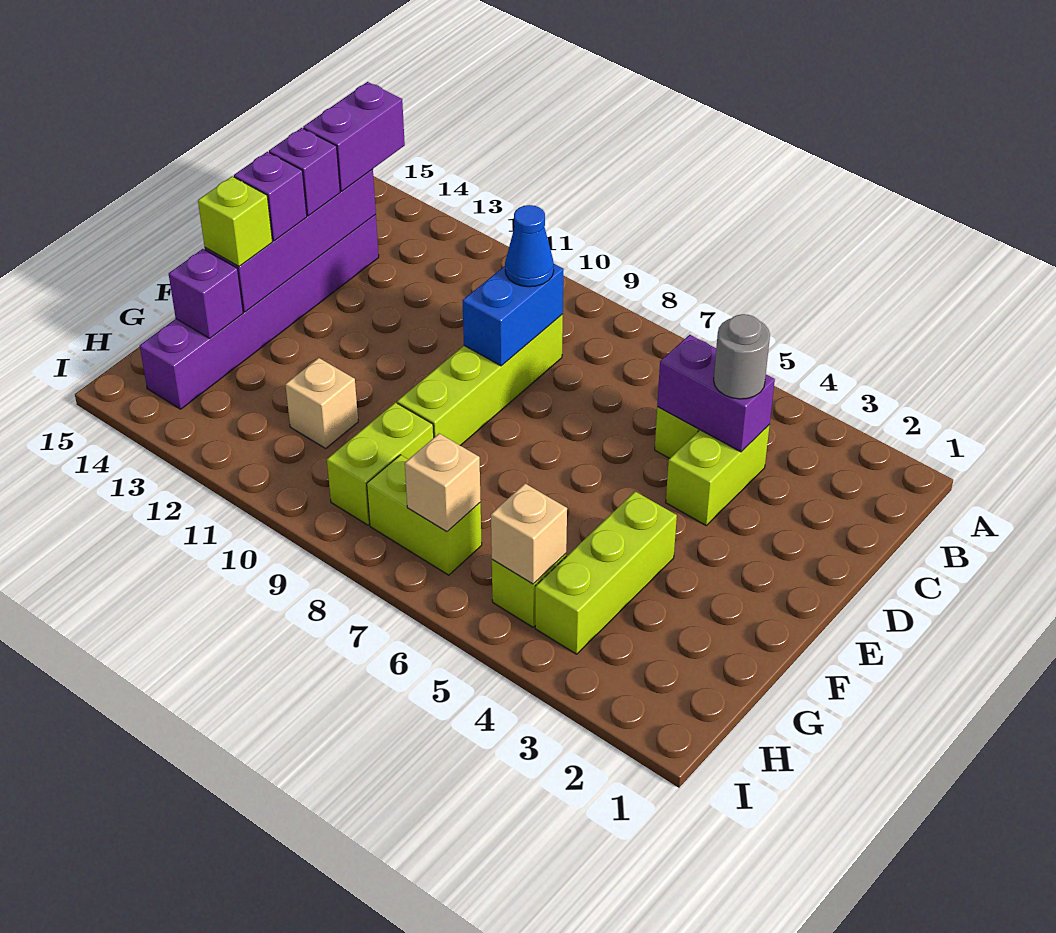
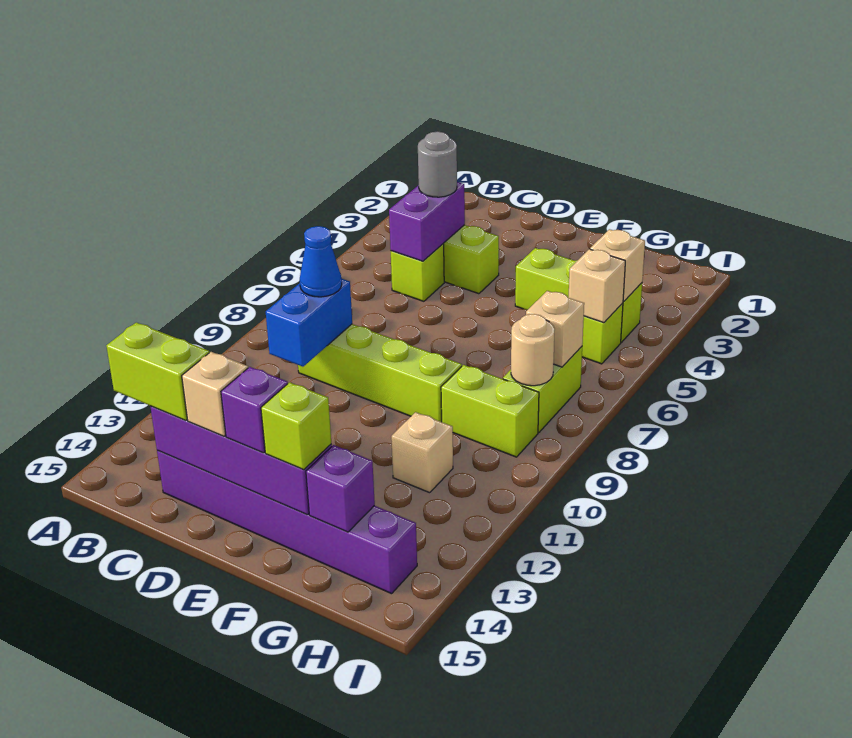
purple brick B14:C14 level 3 -> lime brick B14:C14 level 3
blue brick C9:D9 level 2 -> blue brick C9:C10 level 2
purple brick D14 level 3 -> tan brick D14 level 3
none -> tan brick H4 level 2
none -> tan round brick H8 level 2

